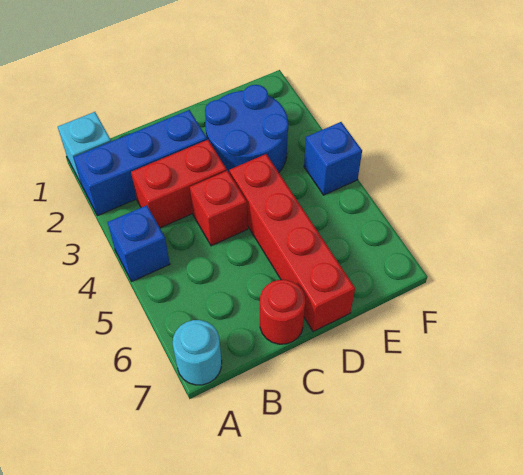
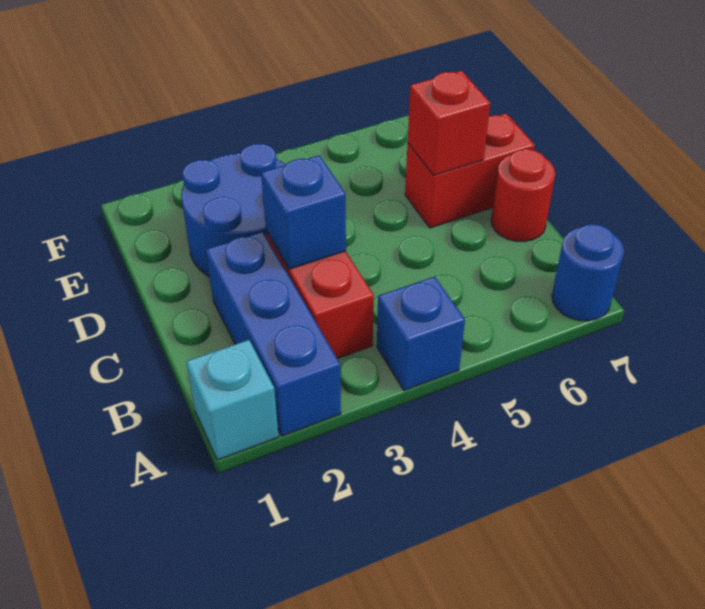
cyan round brick A7 level 1 -> blue round brick A7 level 1
red brick C4 level 1 -> red brick D6 level 2
red brick D4:D7 level 1 -> red brick D6:D7 level 1
blue brick F4 level 1 -> blue brick C3 level 2

